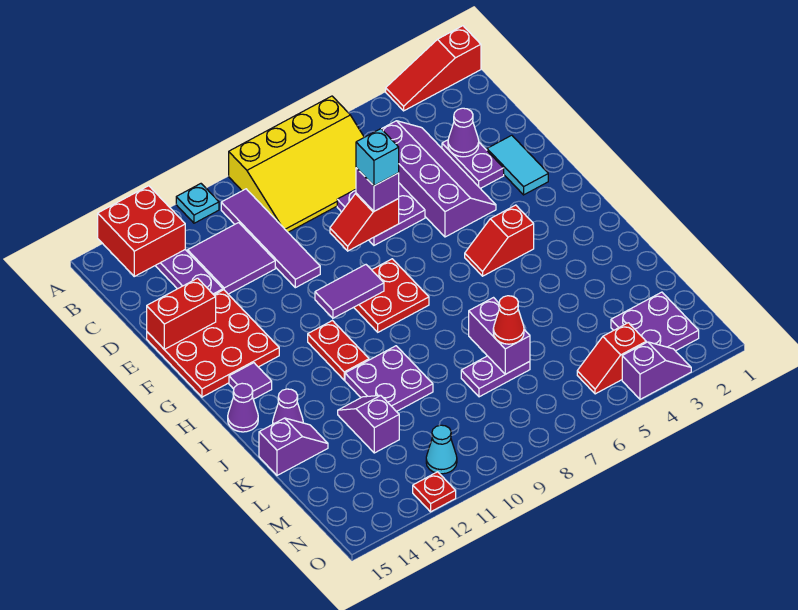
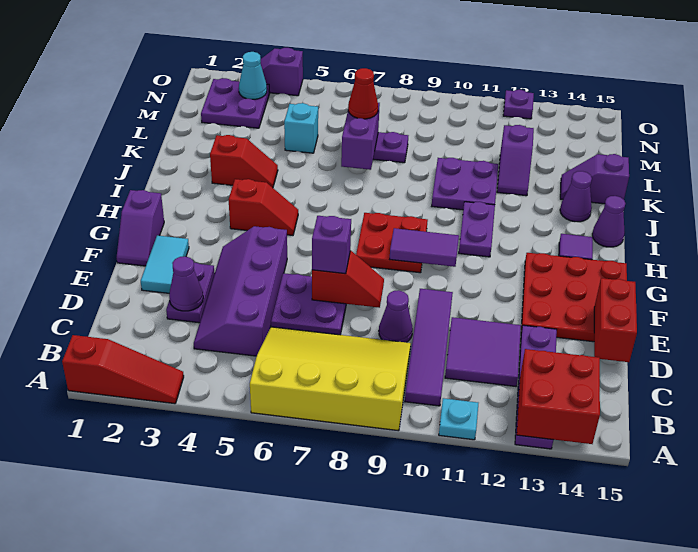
none -> purple cone D9 level 1
cyan brick E7 level 4 -> cyan brick L5 level 1
red brick E14:E15 level 2 -> red brick D15:E15 level 2
none -> purple slope F1:G1 level 1 top G
red plate H11:I11 level 1 -> purple plate H11:I11 level 1
red slope N4:N5 level 1 top 4 -> red slope J3:J4 level 1 top 3
cyan cone N11 level 1 -> cyan cone N3 level 2
red plate O12 level 1 -> purple plate O12 level 1

